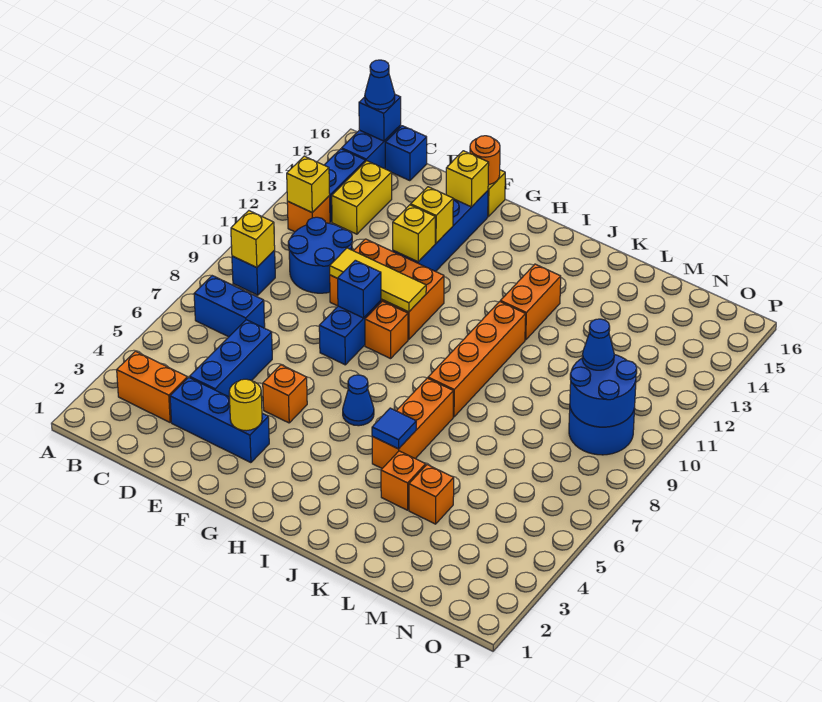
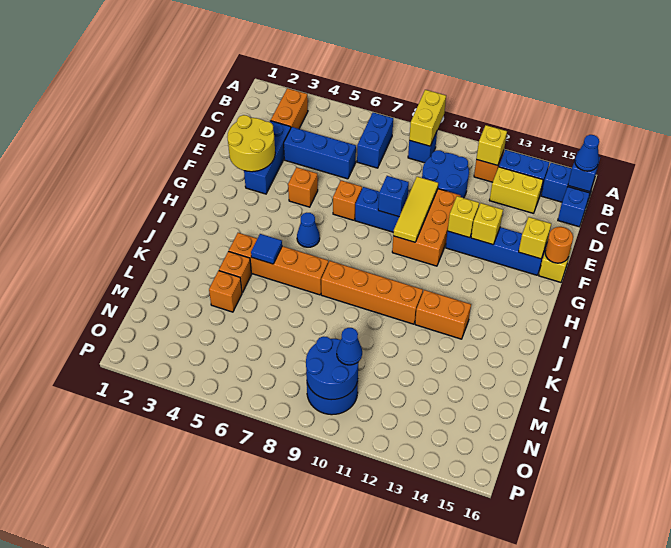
yellow brick B9 level 2 -> yellow brick A9:B9 level 2
yellow round brick F3 level 2 -> yellow round brick E2:F3 level 2
orange brick G9 level 1 -> orange brick F7 level 1
orange brick J5:J7 level 1 -> orange brick J4:J7 level 1

